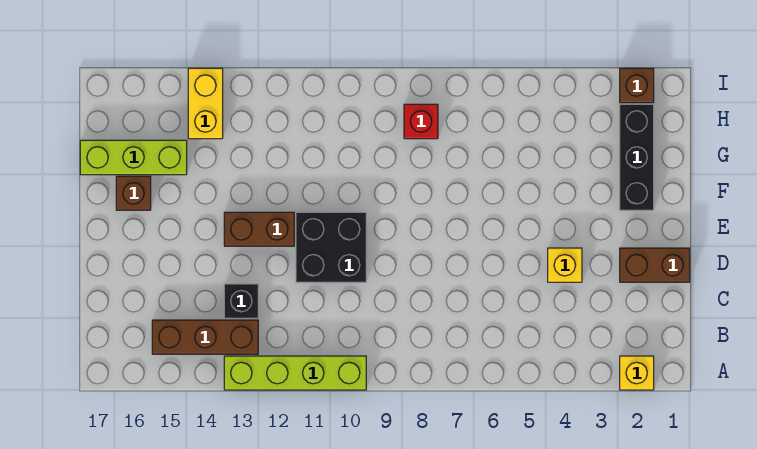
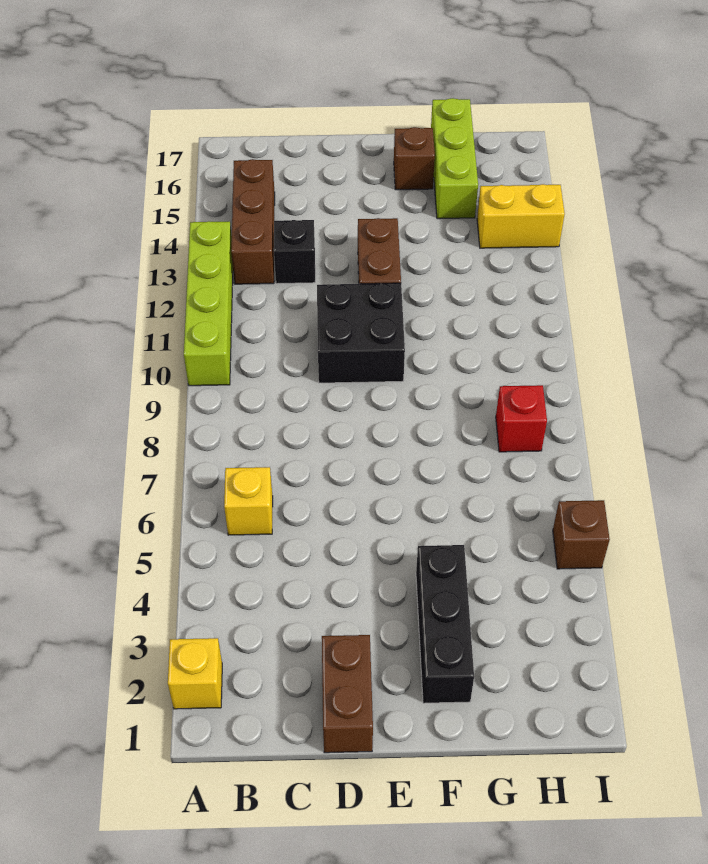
yellow brick D4 level 1 -> yellow brick B6 level 1
black brick F2:H2 level 1 -> black brick F2:F4 level 1
brown brick I2 level 1 -> brown brick I5 level 1

